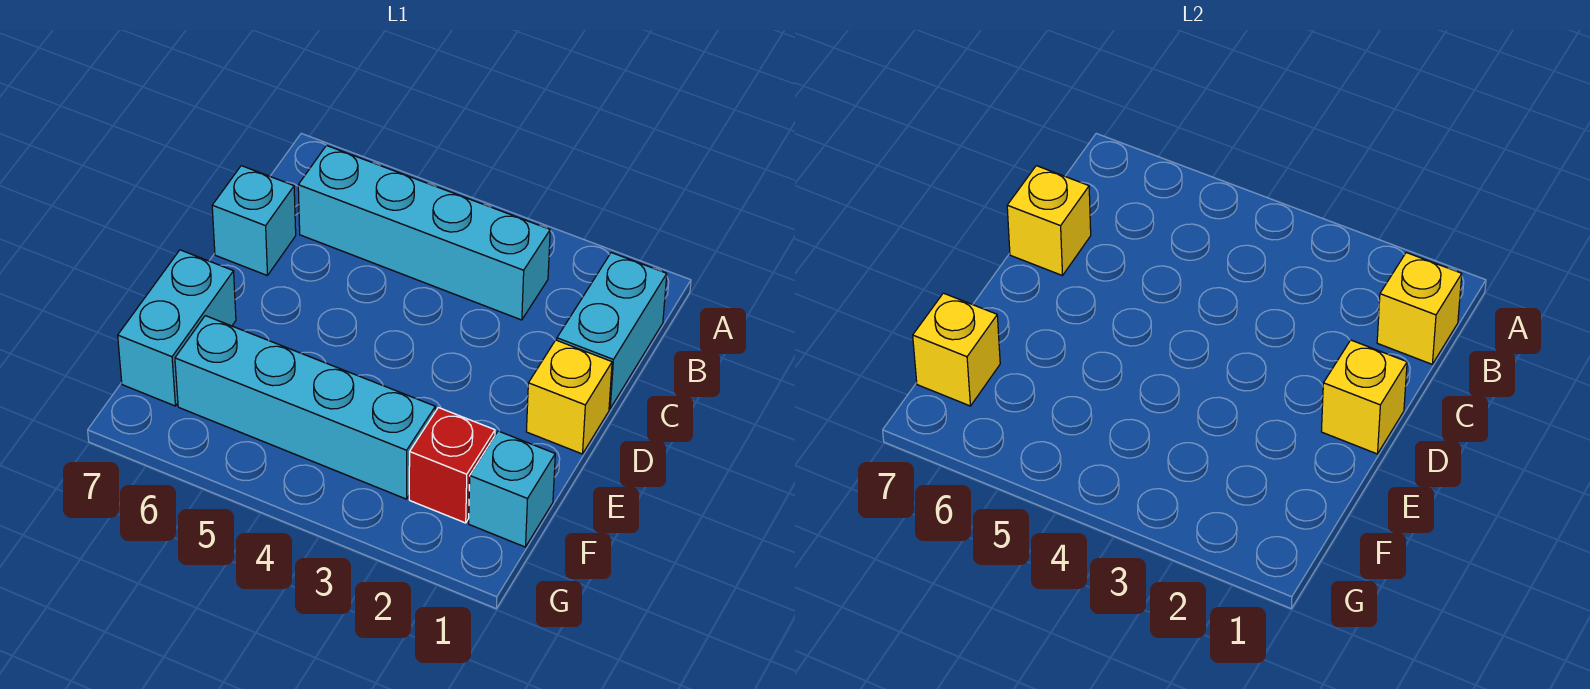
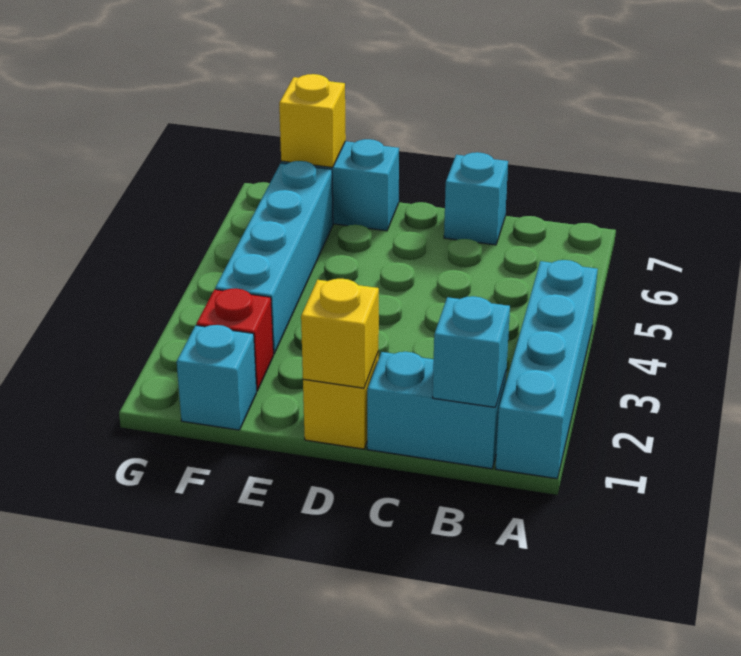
yellow brick B1 level 2 -> cyan brick B1 level 2
cyan brick B3:B6 level 1 -> cyan brick A1:A4 level 1
yellow brick C7 level 2 -> none

